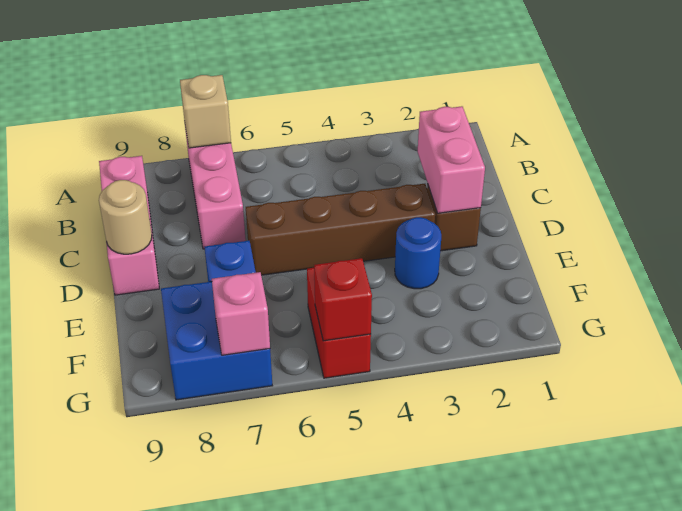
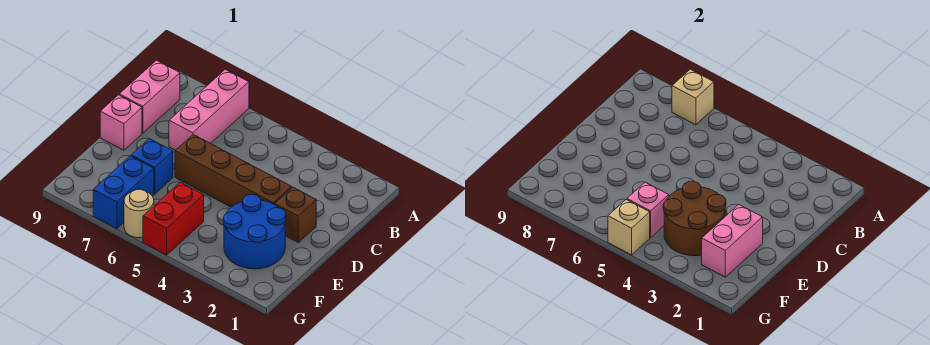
pink brick C2:D2 level 2 -> pink brick E2:F2 level 2
tan round brick D9 level 2 -> tan round brick G6 level 1
blue round brick E3 level 1 -> blue round brick E2:F3 level 1
none -> brown round brick E3:F4 level 2
blue brick F7:G8 level 1 -> blue brick F7:G7 level 1
red brick G5 level 2 -> tan brick G5 level 2
pink brick G7 level 2 -> pink brick F5 level 2

